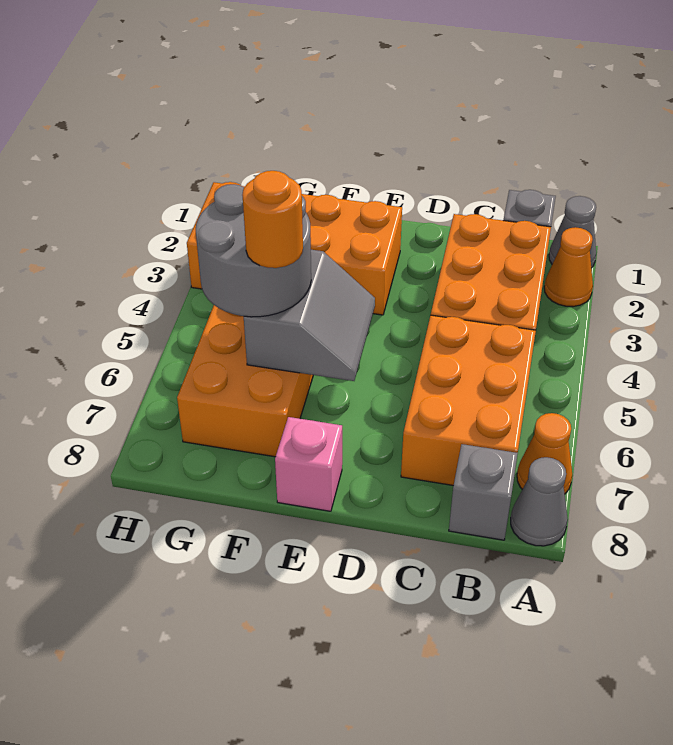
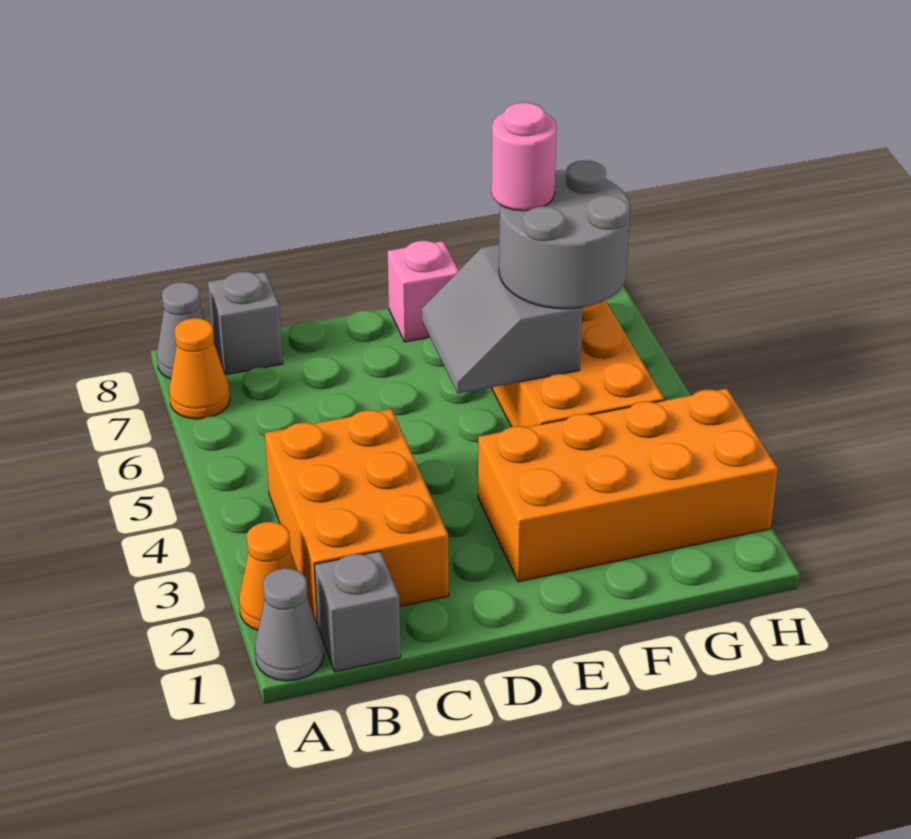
orange brick B5:C7 level 1 -> none
orange round brick F6 level 4 -> pink round brick F6 level 4

